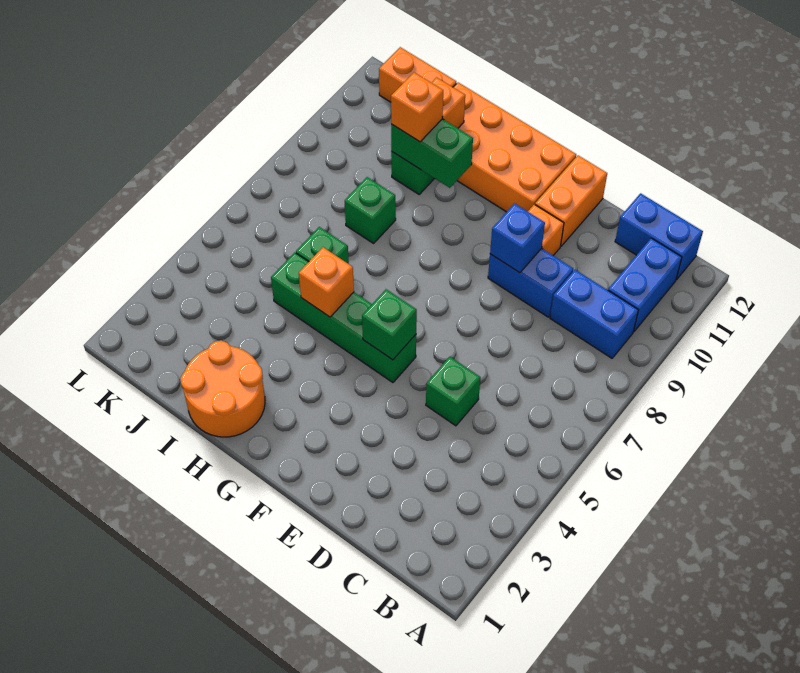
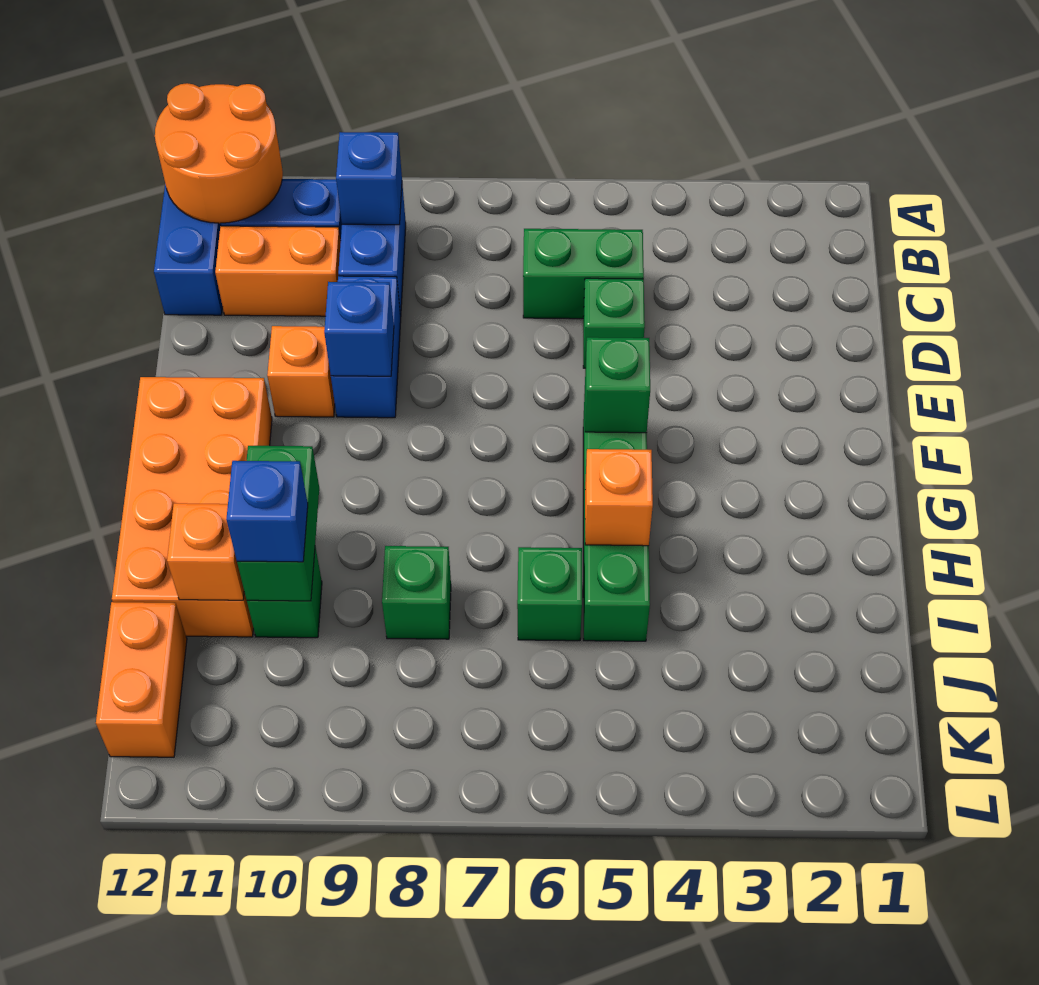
none -> blue brick B9 level 2
none -> green brick C5:C6 level 1
orange brick E11:E12 level 1 -> orange brick C10:C11 level 1
orange round brick H1:I2 level 1 -> orange round brick A11:B12 level 2
orange brick I10 level 3 -> blue brick I10 level 3

